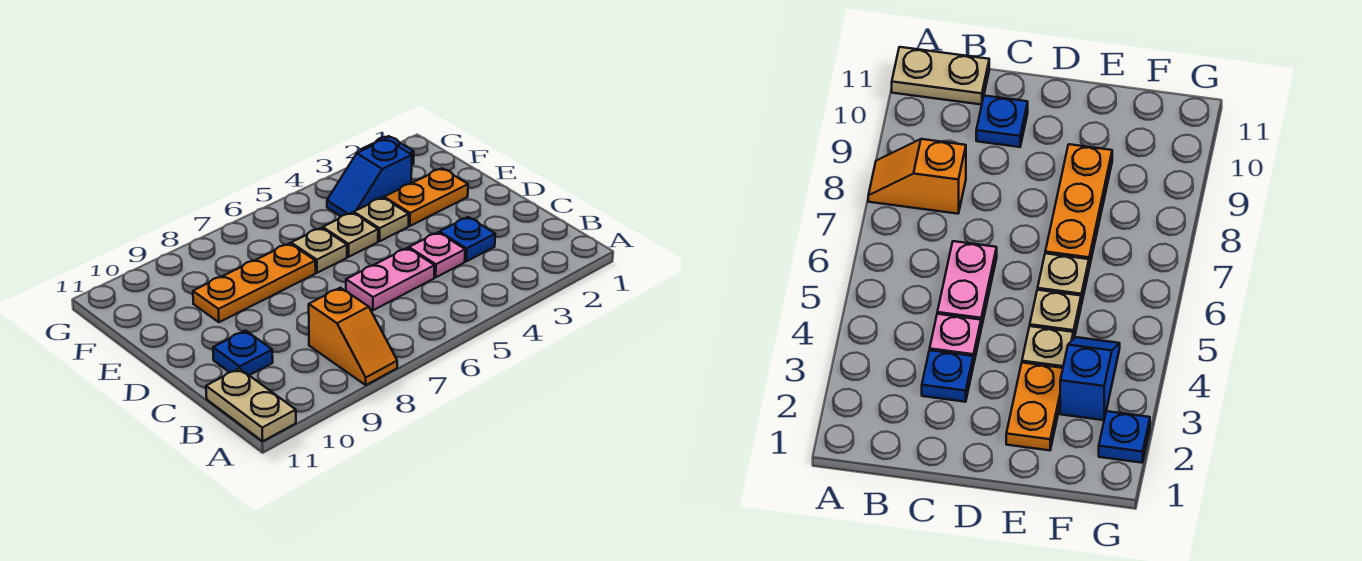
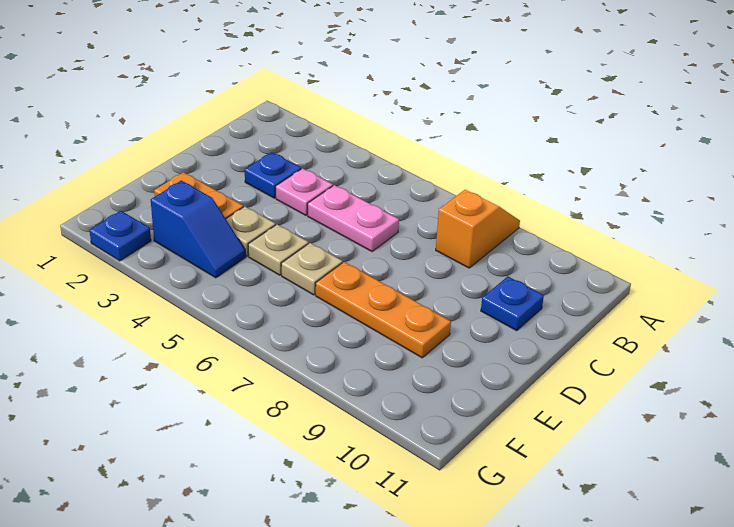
tan plate A11:B11 level 1 -> none

